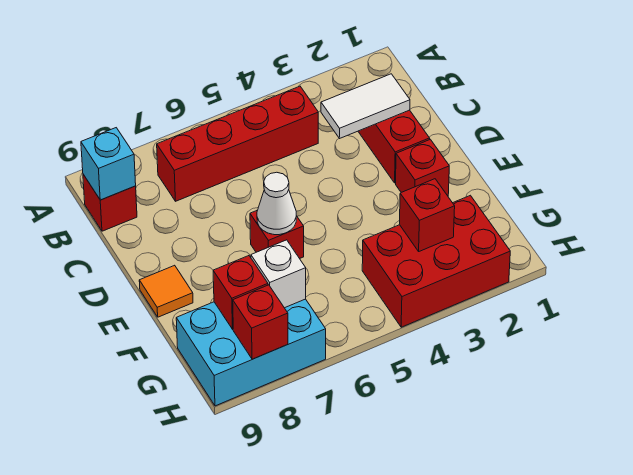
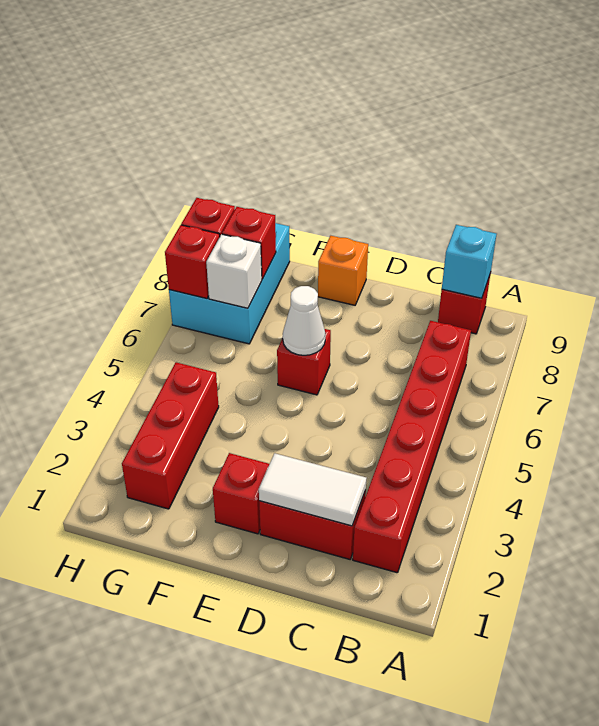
red brick B4:B7 level 1 -> red brick B2:B7 level 1
white tile C2:C3 level 2 -> white tile C2:D2 level 2
orange tile E9 level 1 -> orange brick E9 level 1
red brick G2:H4 level 1 -> red brick G2:G4 level 1
red brick G3 level 2 -> red brick H7 level 2

